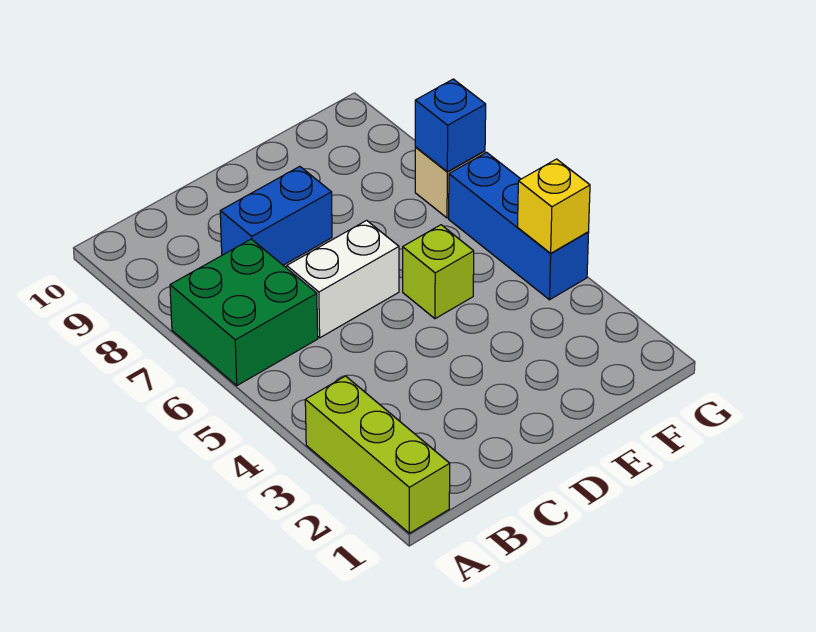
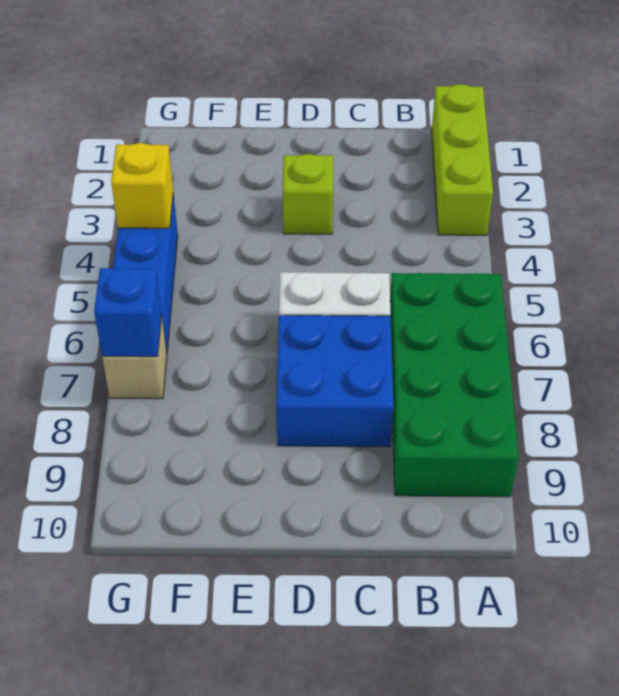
green brick A6:B7 level 1 -> green brick A6:B9 level 1
blue brick C8:D8 level 1 -> blue brick C7:D8 level 1
lime brick E5 level 1 -> lime brick D3 level 1

